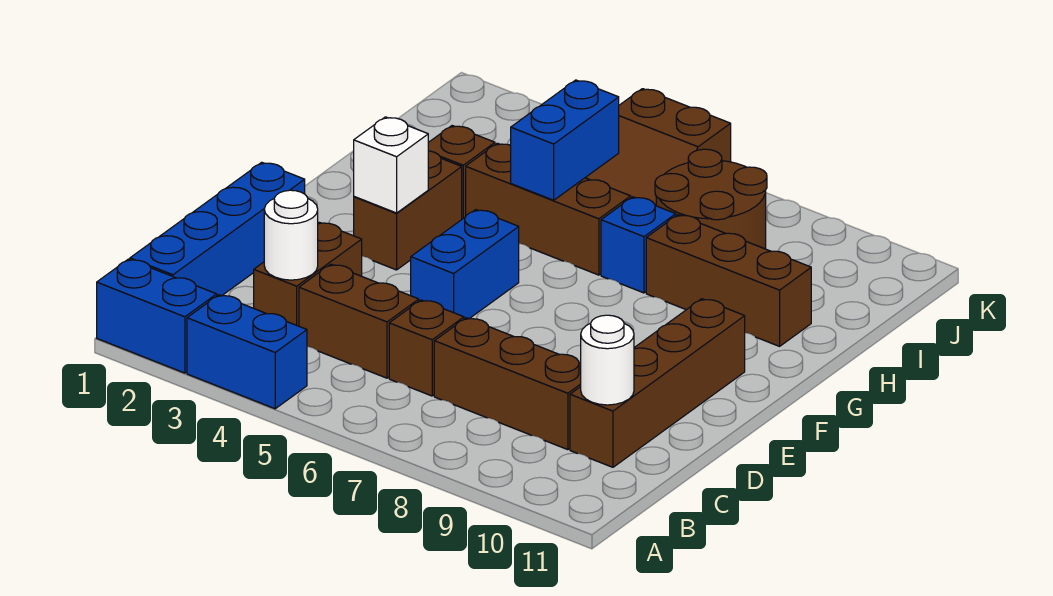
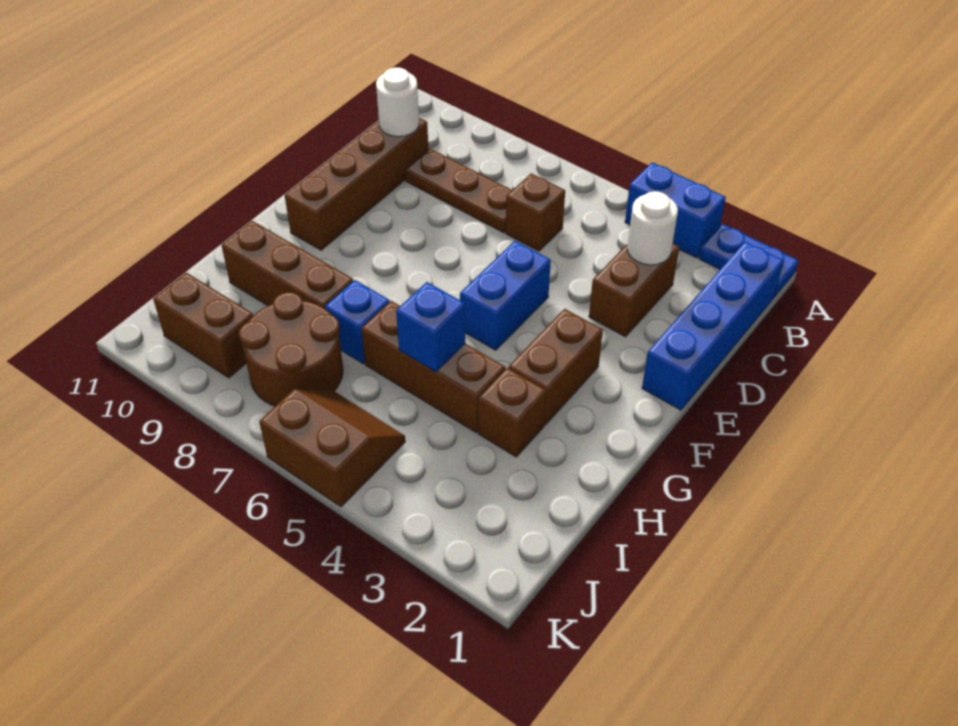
blue brick A1:A2 level 1 -> blue plate A1:A2 level 1
brown brick C4:C5 level 1 -> brown brick J9:J10 level 1
brown brick C7:C9 level 1 -> brown plate C7:C9 level 1
white brick F3 level 2 -> none
blue brick H5:I5 level 2 -> blue brick H5 level 2

